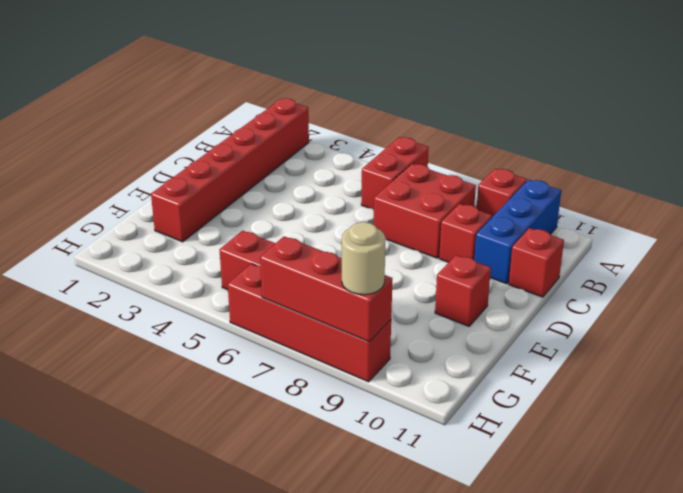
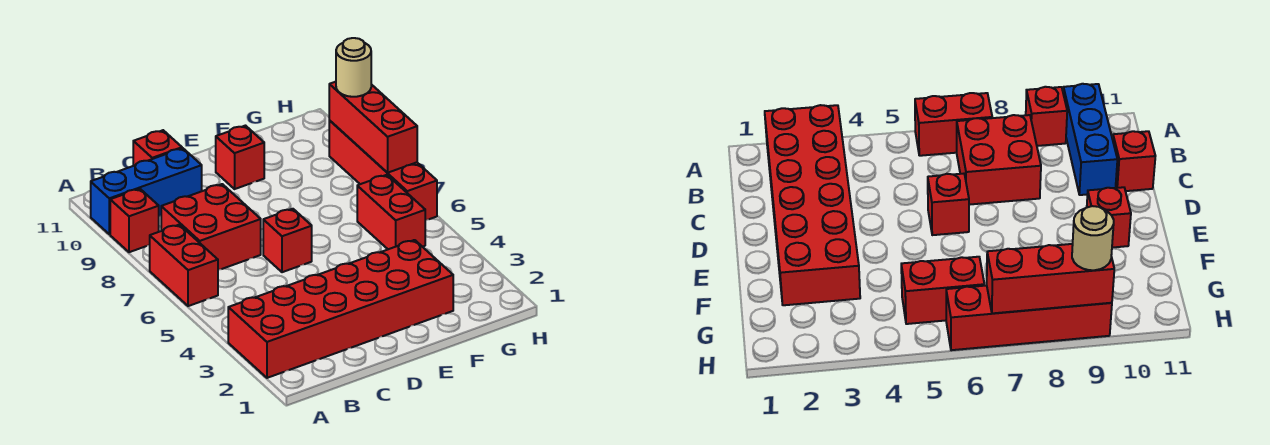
red brick A2:F2 level 1 -> red brick A2:F3 level 1
red brick A6:B6 level 1 -> red brick A6:A7 level 1
red brick C9 level 1 -> red brick D6 level 1

